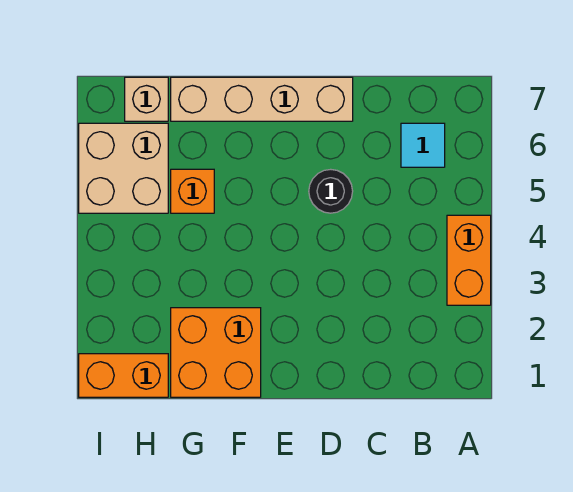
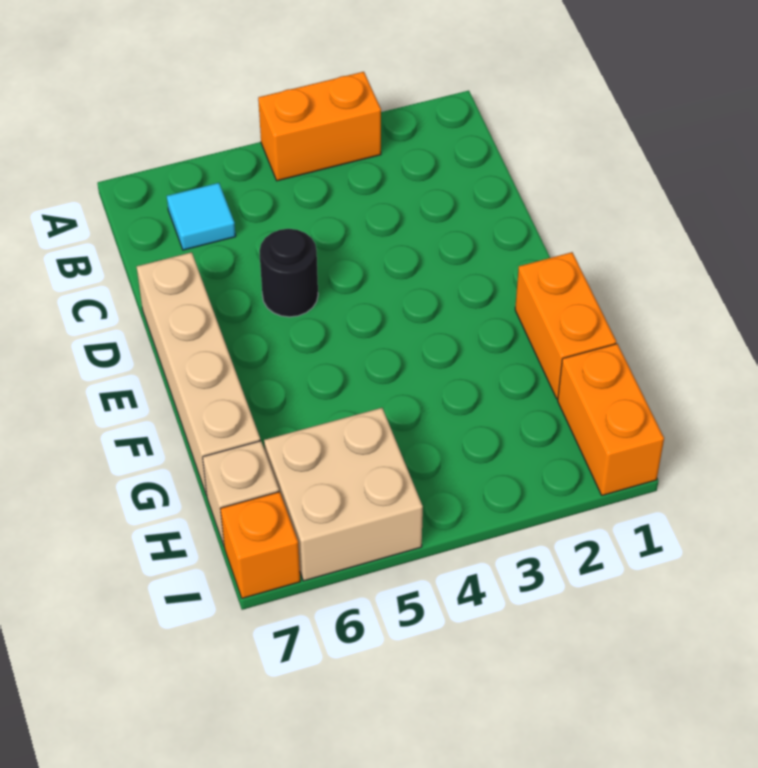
orange brick F1:G2 level 1 -> orange brick F1:G1 level 1
orange brick G5 level 1 -> orange brick I7 level 1

